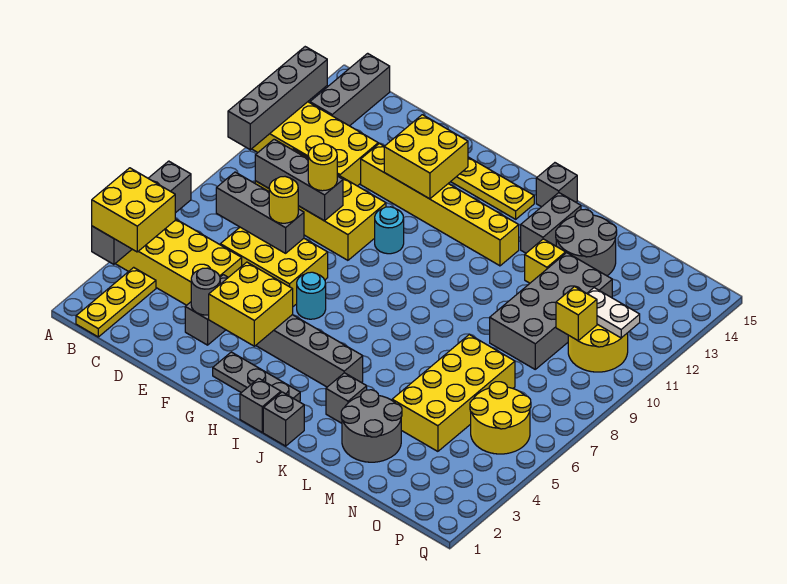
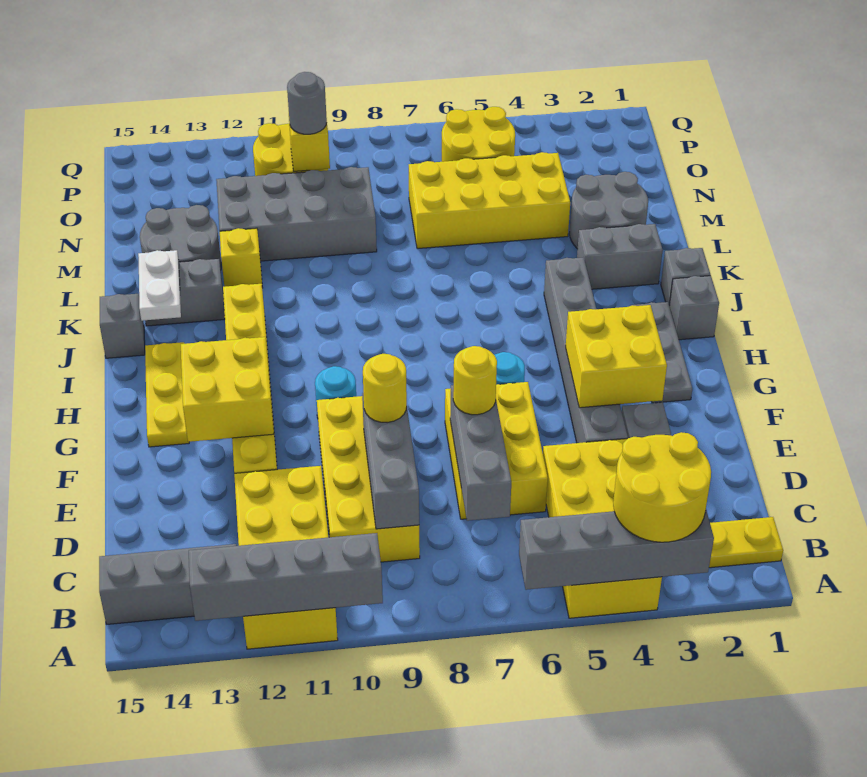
yellow brick A3:B4 level 3 -> yellow round brick A3:B4 level 3
grey round brick E3 level 2 -> grey round brick O10 level 3
grey brick K3 level 1 -> grey brick K2:K3 level 1
white plate O11:P11 level 2 -> white plate J14:K14 level 2

